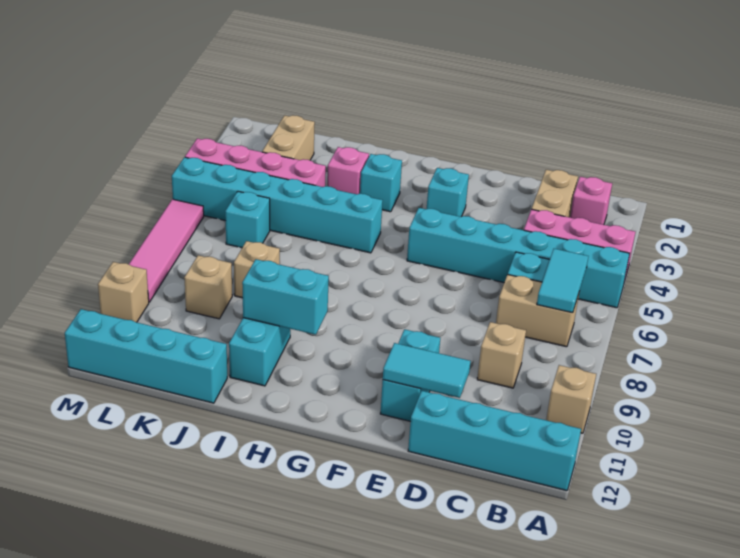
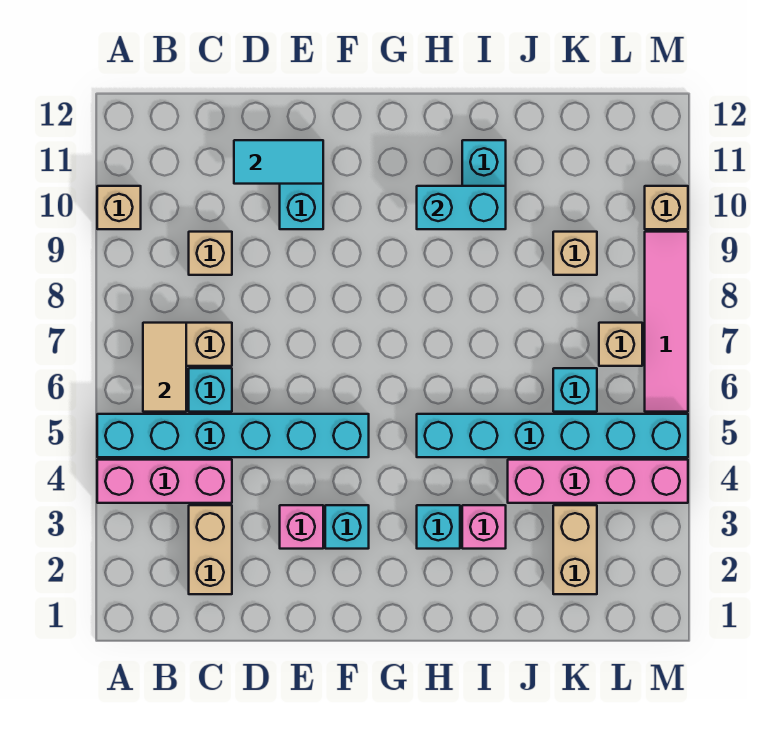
cyan brick A12:D12 level 1 -> none
pink brick B2 level 1 -> pink brick E3 level 1
cyan tile B6:B7 level 2 -> tan tile B6:B7 level 2
tan brick J8 level 1 -> tan brick L7 level 1
cyan brick J12:M12 level 1 -> none

